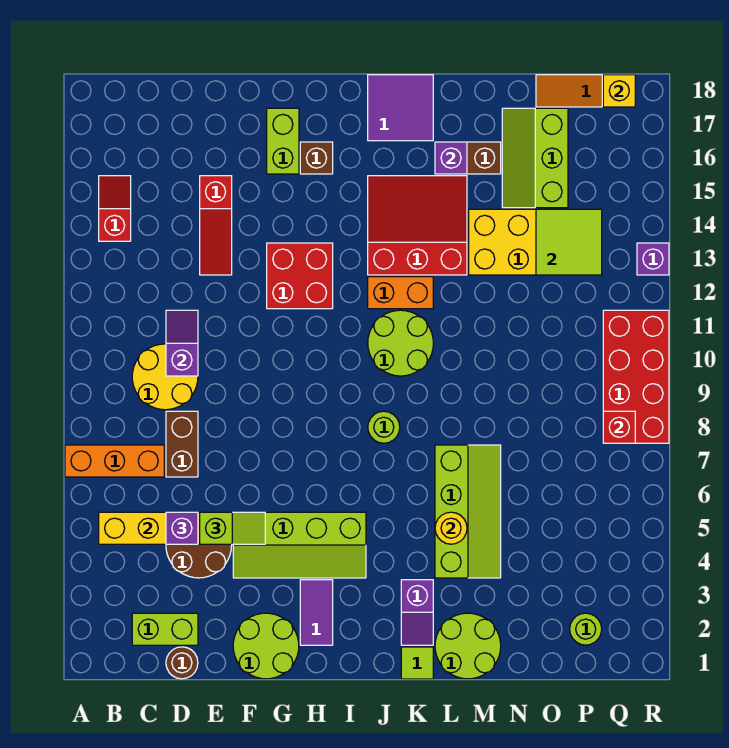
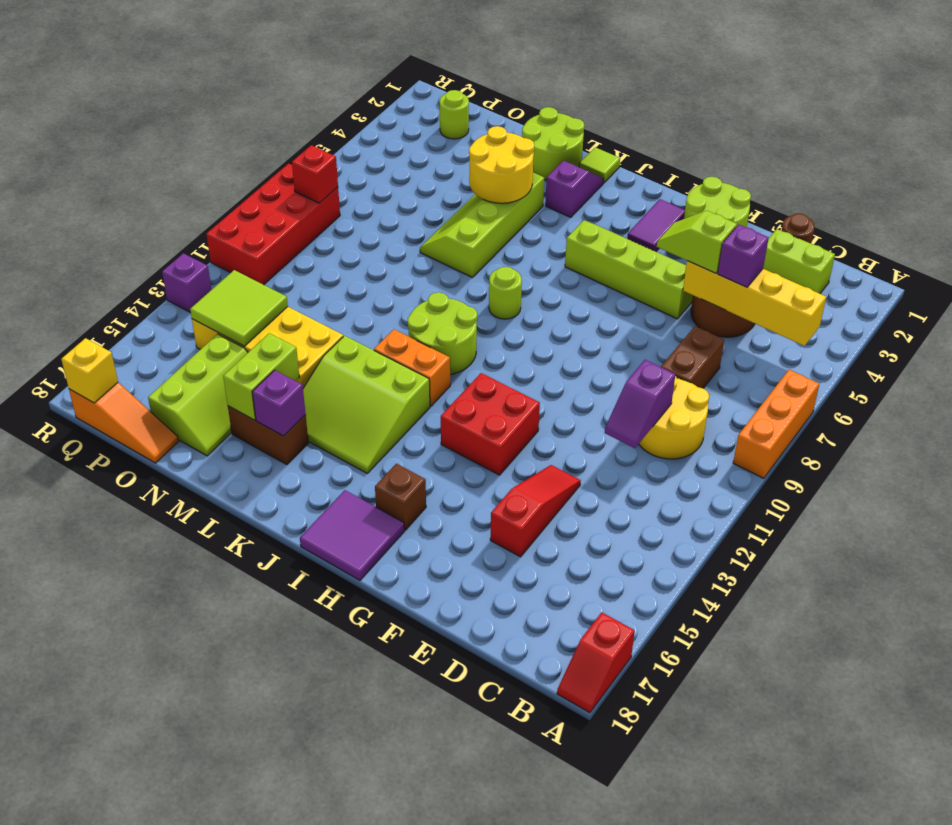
orange brick A7:C7 level 1 -> orange brick A7:A9 level 1
red slope B14:B15 level 1 top 14 -> red slope A17:A18 level 1 top 17
lime brick G16:G17 level 1 -> lime brick M15:M16 level 2
red slope J13:L15 level 1 top 13 -> lime slope J13:L15 level 1 top 13
purple tile J17:K18 level 1 -> purple tile H17:I18 level 1
yellow round brick L5 level 2 -> yellow round brick L4:M5 level 2

